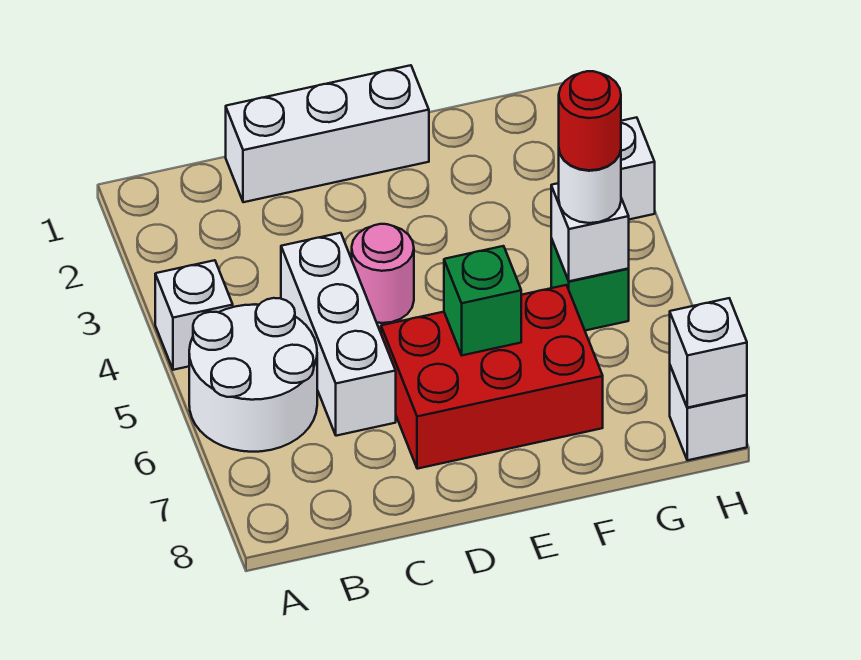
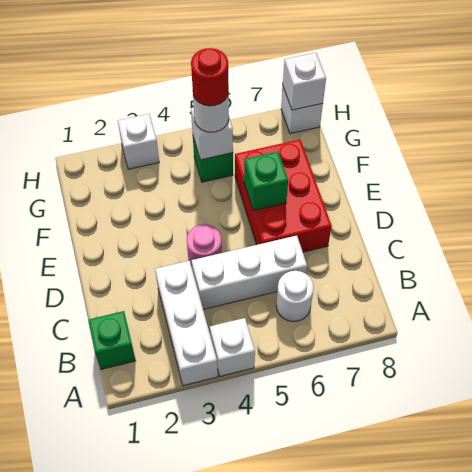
white round brick A5:B6 level 1 -> white round brick B6 level 1
none -> green brick B1 level 1
white brick C1:E1 level 1 -> white brick A3:C3 level 1

